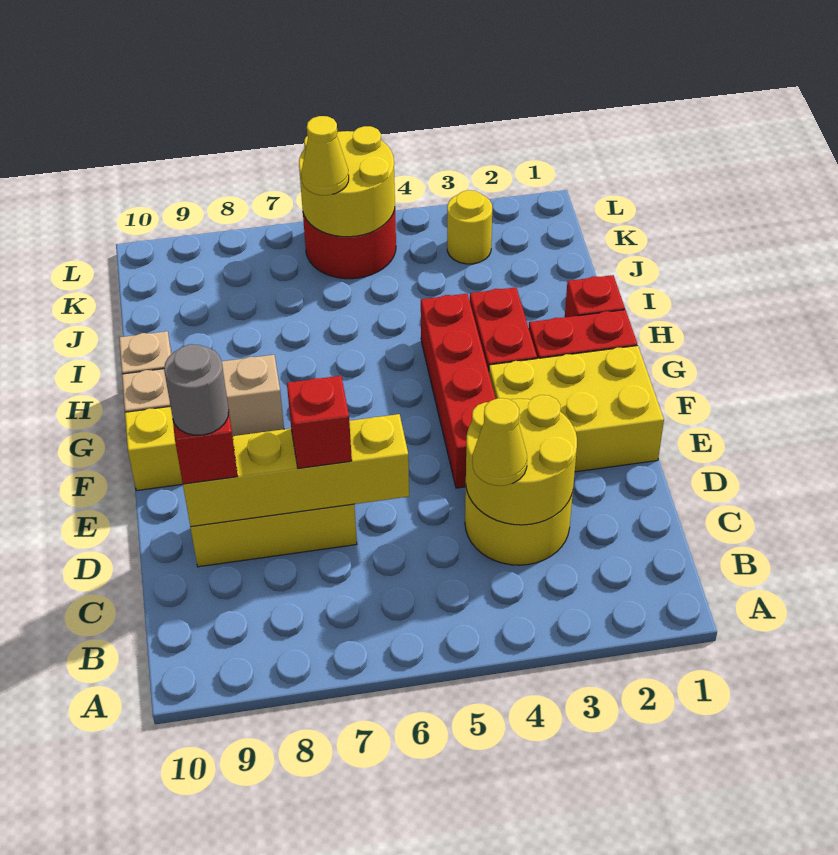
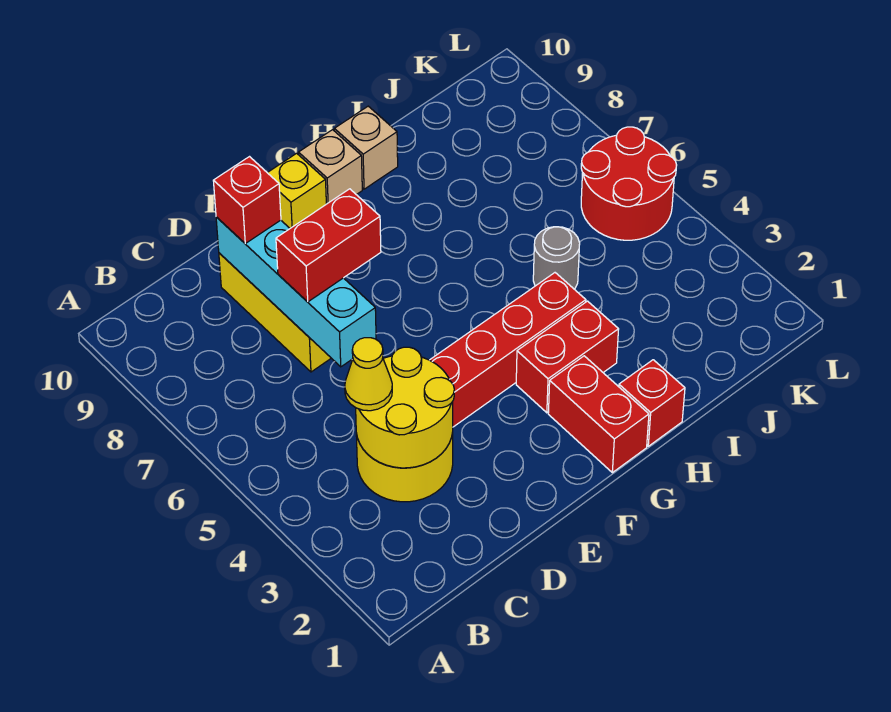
yellow brick D6:D9 level 2 -> cyan brick D6:D9 level 2
red brick D7 level 3 -> red brick D7:E7 level 3
grey round brick D9 level 4 -> grey round brick I5 level 1
yellow brick E1:F3 level 1 -> none
tan brick G8:G10 level 1 -> tan brick G10 level 1
yellow round brick K3 level 1 -> none
yellow round brick K5:L6 level 2 -> none
yellow cone K6 level 3 -> none

